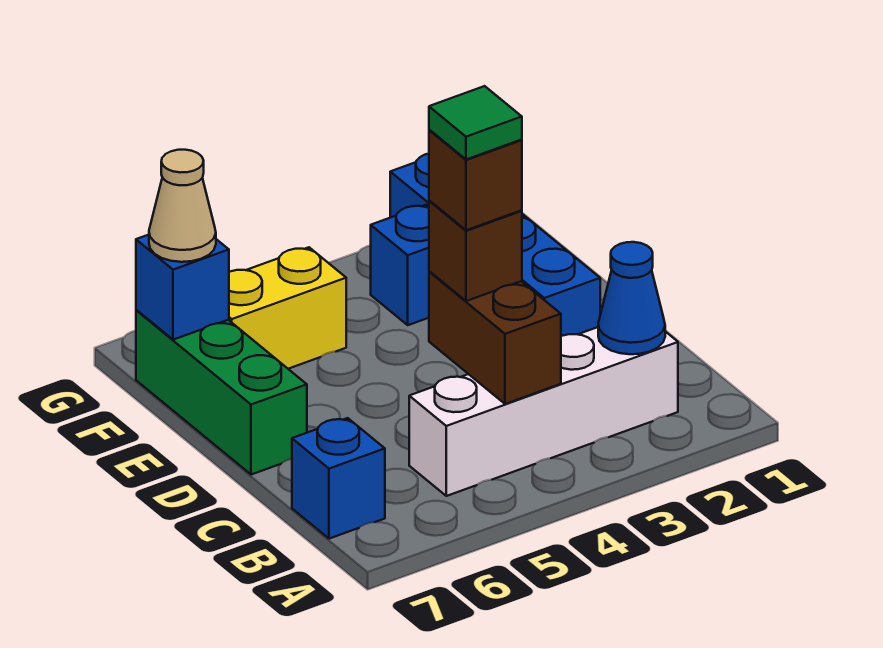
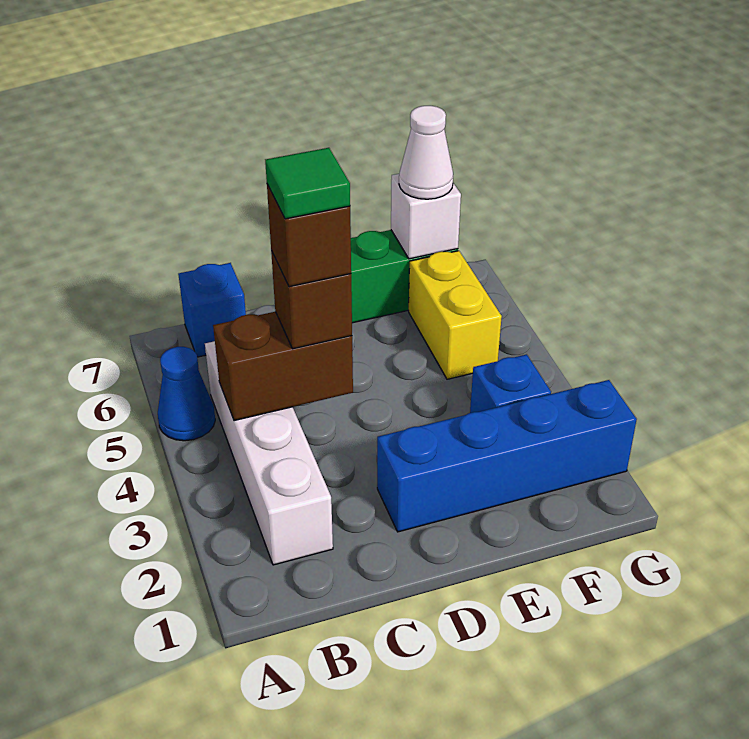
blue cone B2 level 2 -> blue cone A5 level 1
blue brick F7 level 2 -> white brick F7 level 2
tan cone F7 level 3 -> white cone F7 level 3

